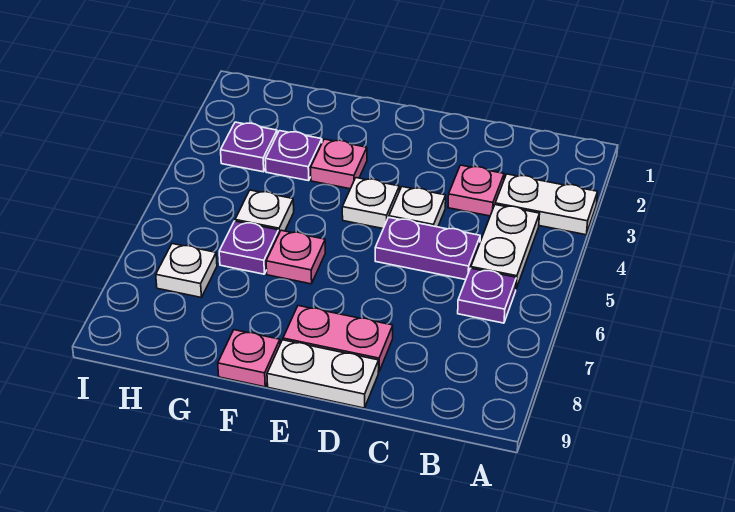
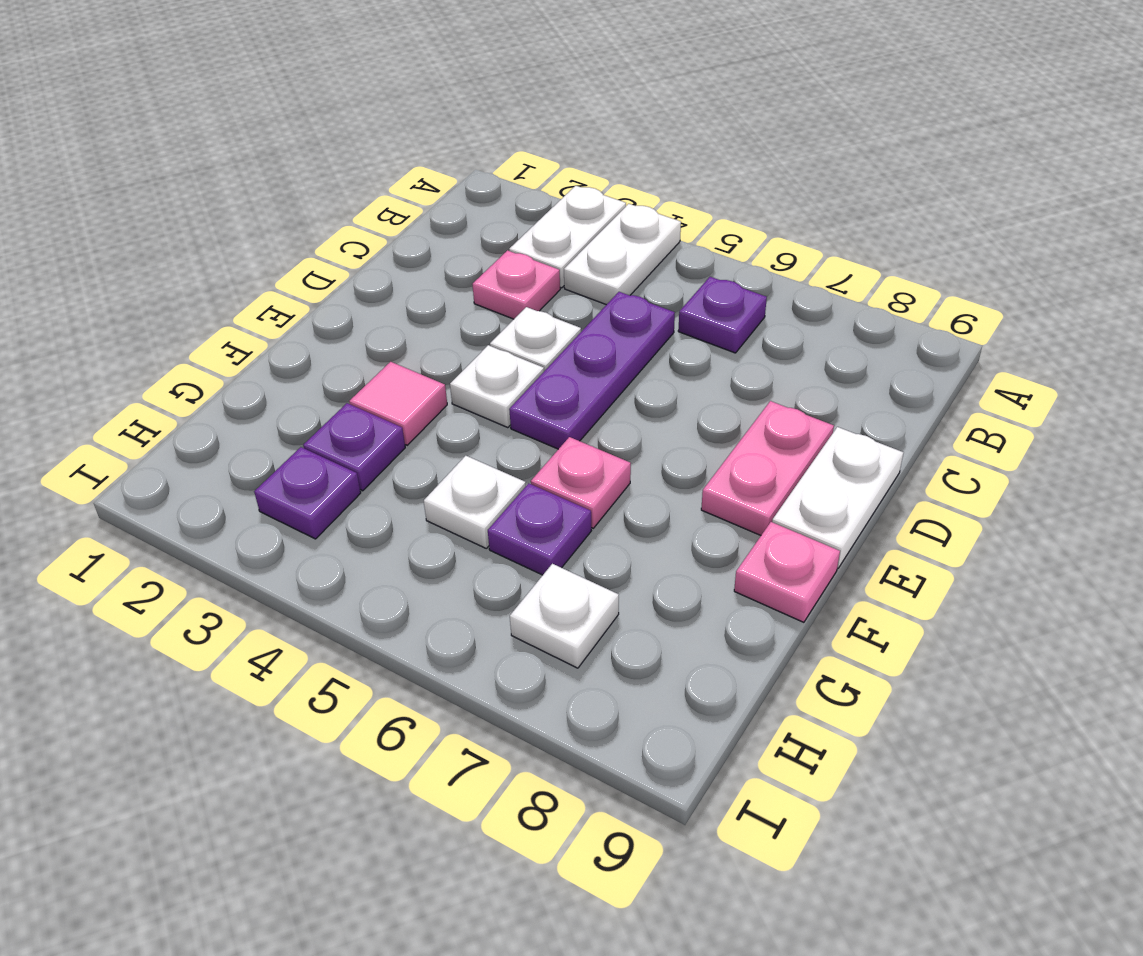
white plate B4:B5 level 1 -> white plate A4:B4 level 1
purple plate C5:D5 level 1 -> purple plate C5:E5 level 1
pink plate F3 level 1 -> pink tile F3 level 1

